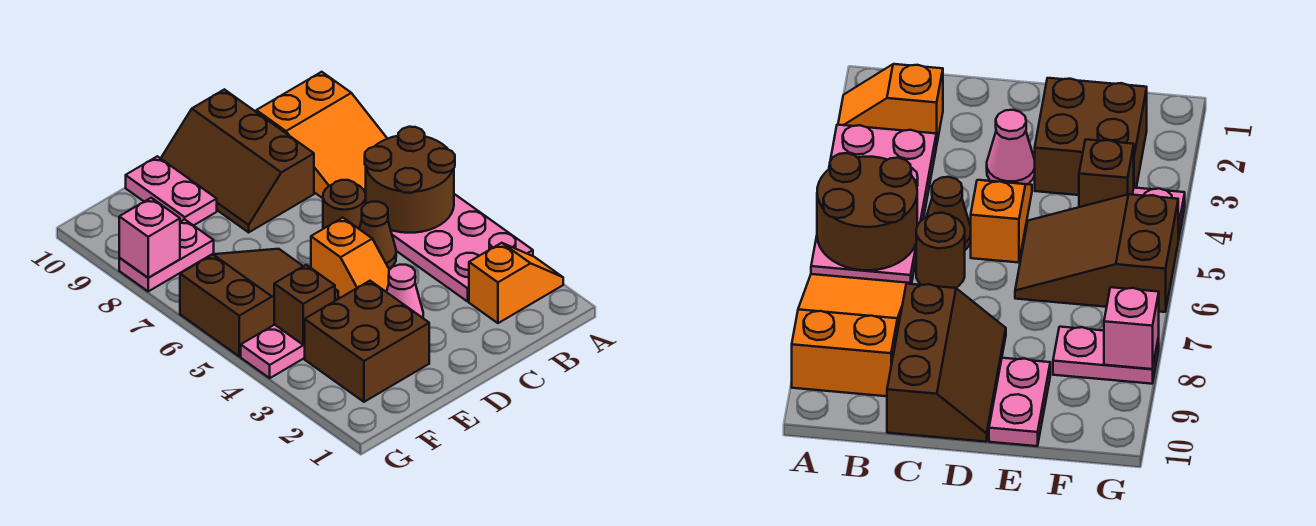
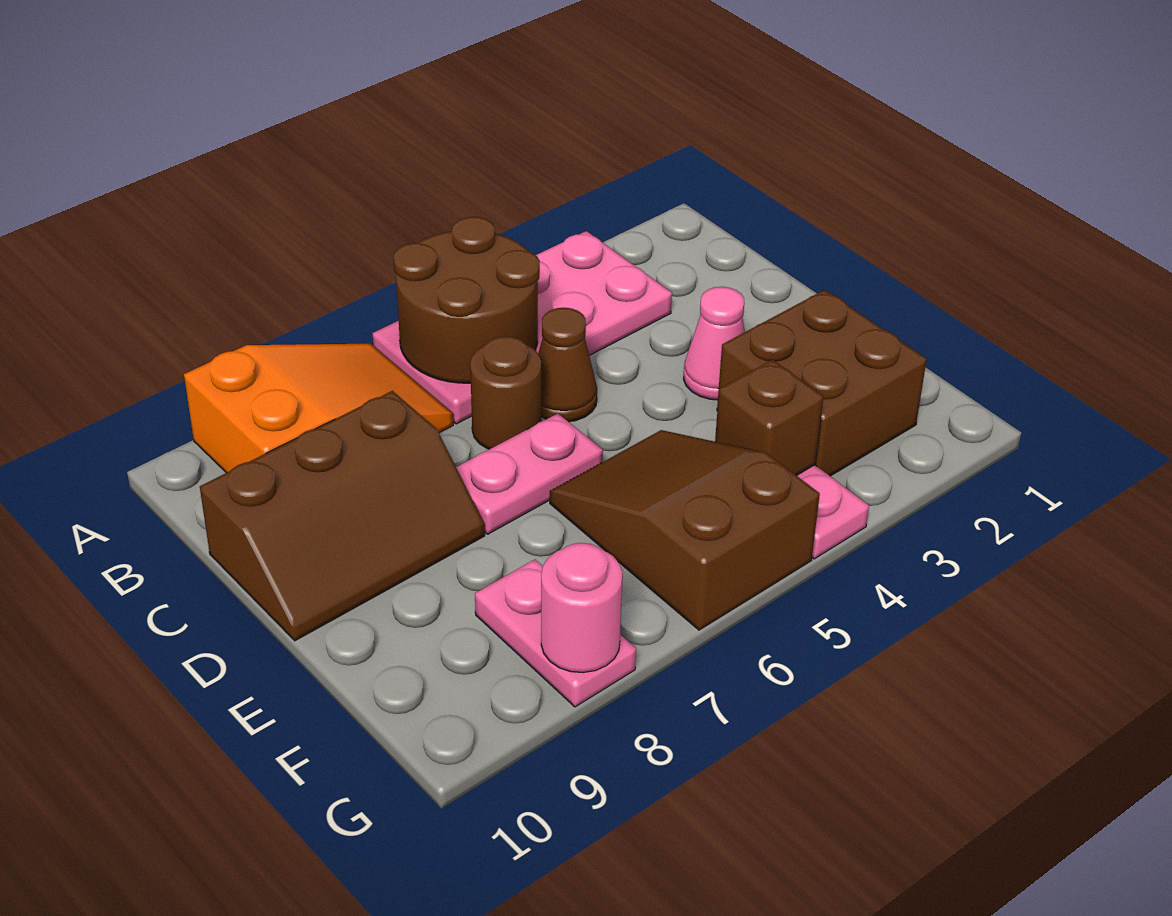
orange slope A2:B2 level 1 top B -> none
orange slope D4:D5 level 1 top 5 -> none
pink plate E9:E10 level 1 -> pink plate D6:D7 level 1
pink brick G8 level 2 -> pink round brick G8 level 2

